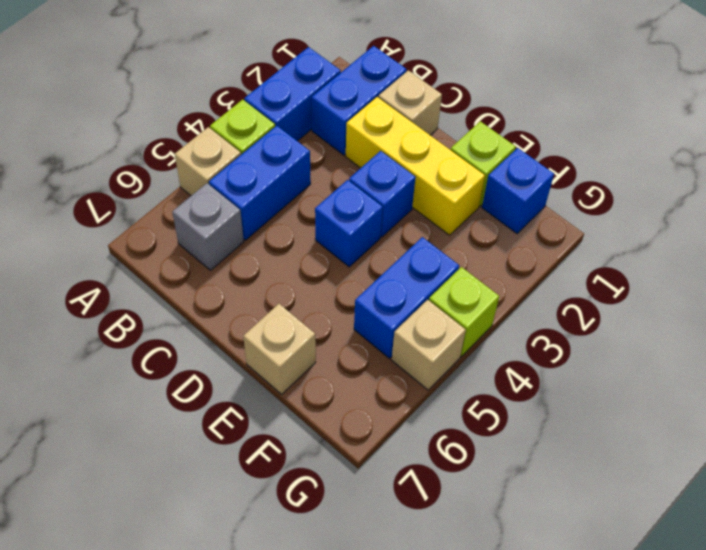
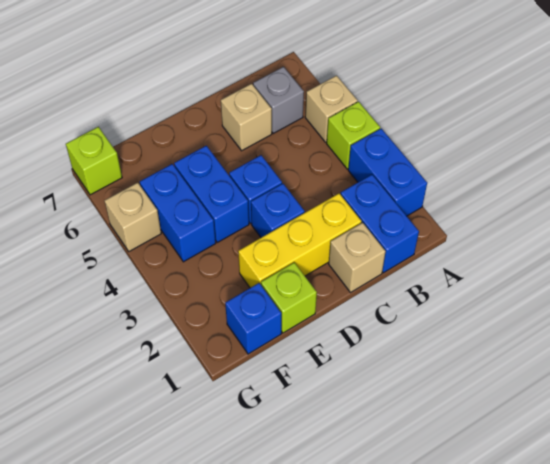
blue brick B4:B5 level 1 -> blue brick E4:E5 level 1
tan brick E7 level 1 -> tan brick C6 level 1
lime brick G4 level 1 -> lime brick G7 level 1

